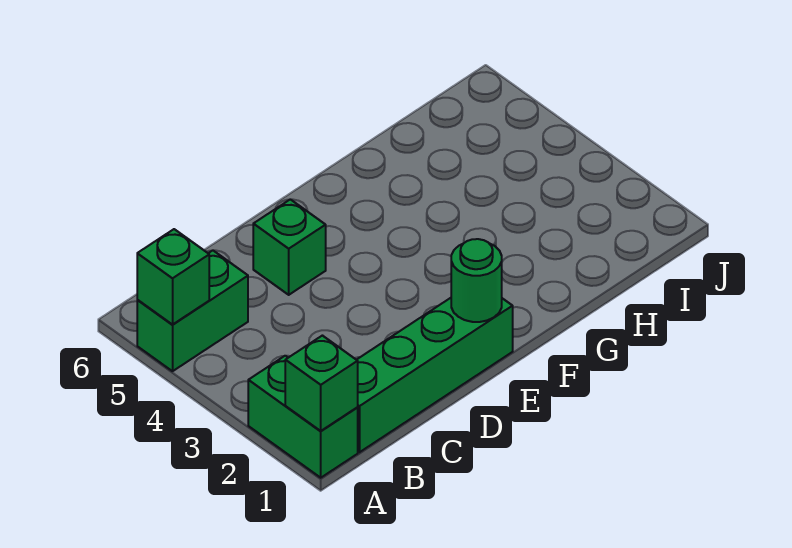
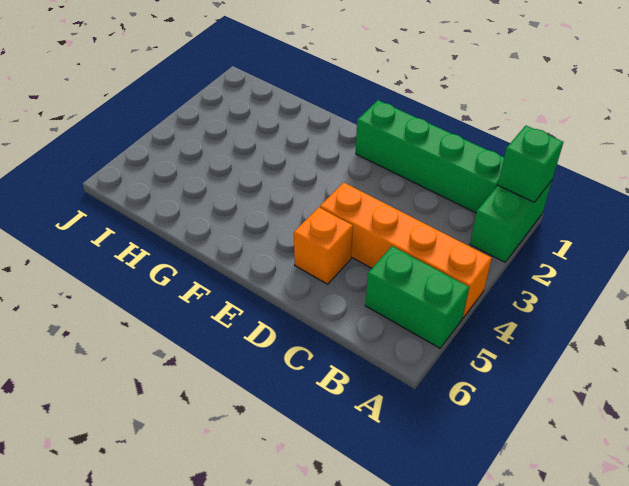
none -> orange brick A4:D4 level 1
green brick A5 level 2 -> none
green brick D5 level 1 -> orange brick D5 level 1
green round brick E1 level 2 -> none

